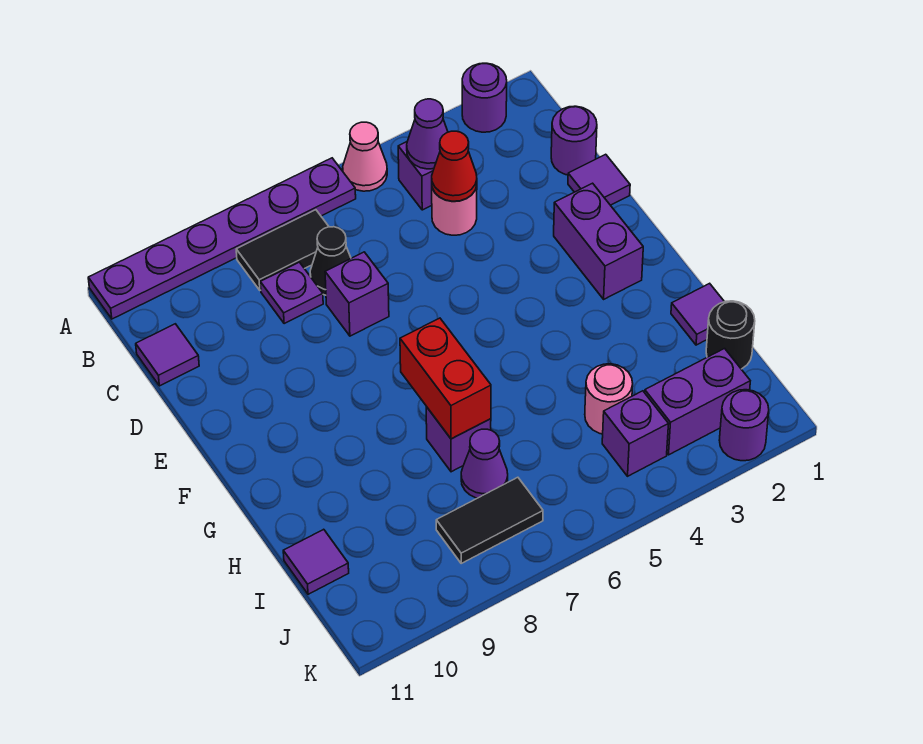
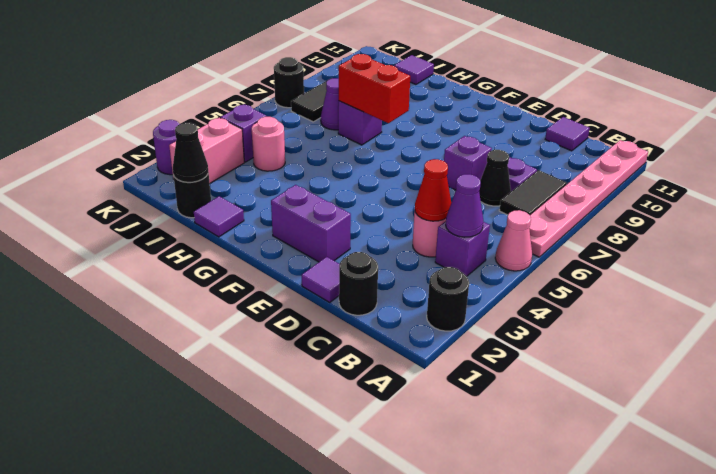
purple round brick A2 level 1 -> black round brick A2 level 1
purple plate A6:A11 level 1 -> pink plate A6:A11 level 1
purple round brick C1 level 1 -> black round brick C1 level 1
none -> black cone I1 level 2
purple brick J2:J3 level 1 -> pink brick J2:J3 level 1
none -> black round brick K7 level 1

